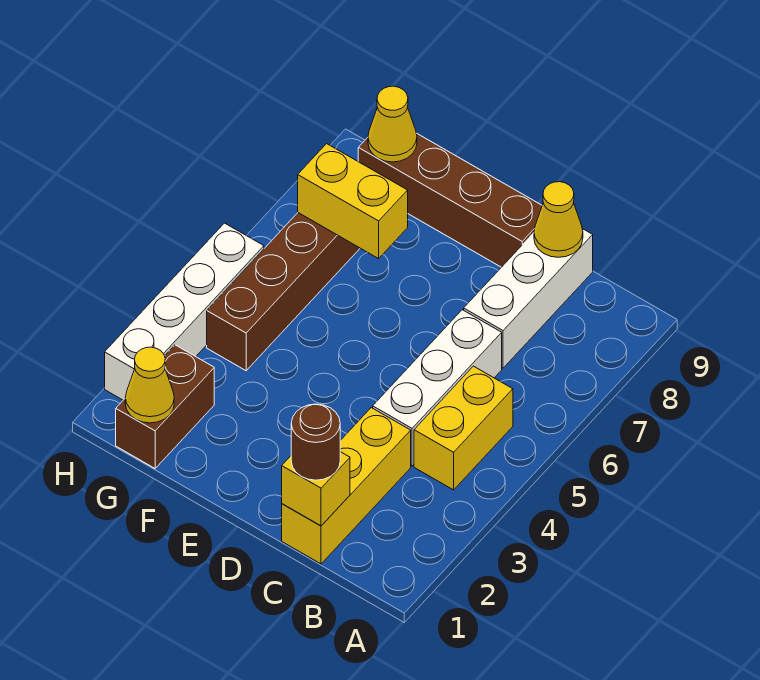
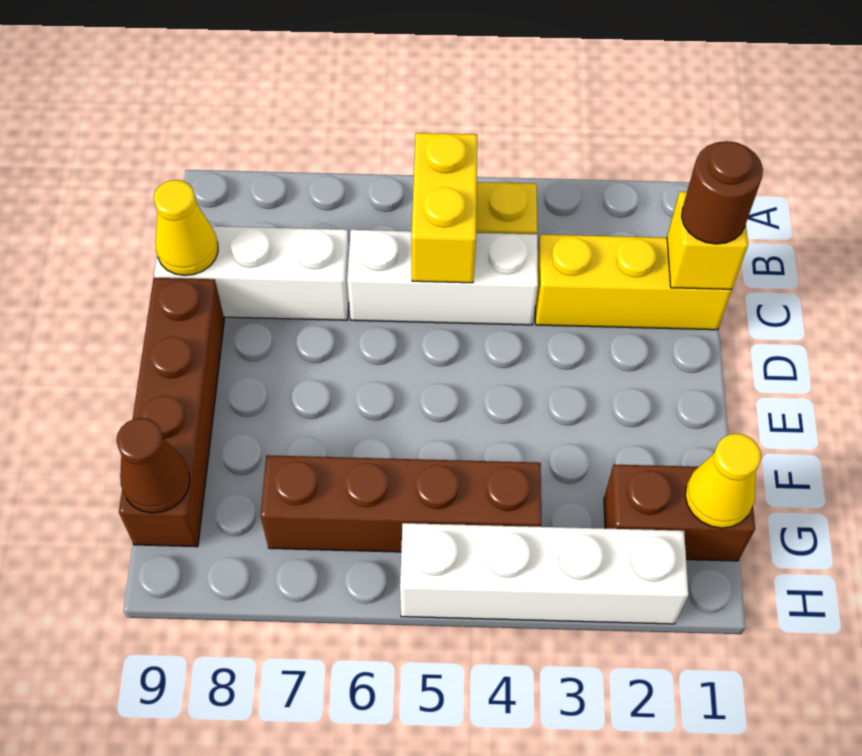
yellow brick F7:G7 level 2 -> yellow brick B5:C5 level 2
yellow cone G9 level 2 -> brown cone G9 level 2

